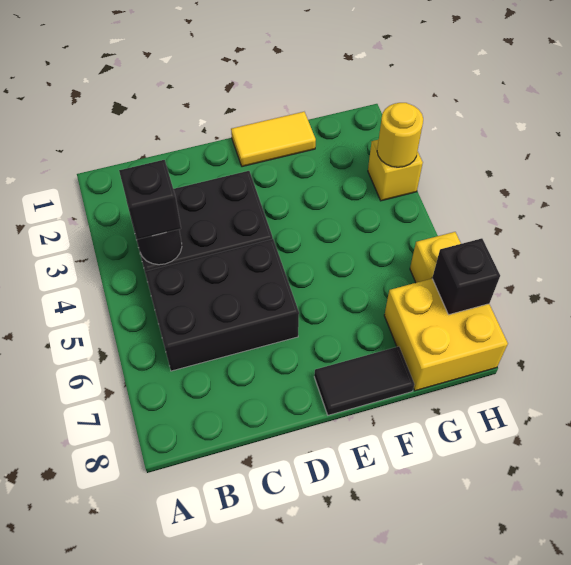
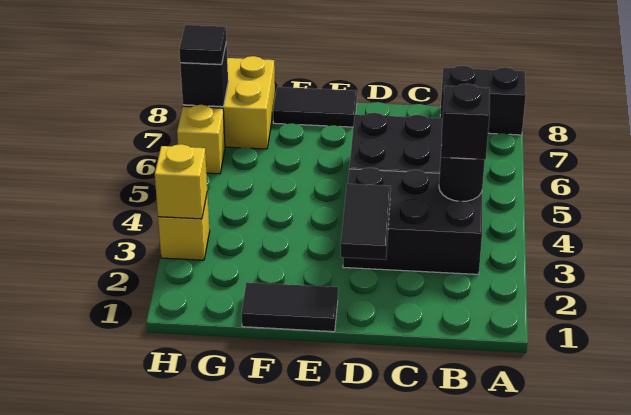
none -> black brick A8:B8 level 1
none -> black tile D2:D3 level 2
yellow tile E1:F1 level 1 -> black tile E1:F1 level 1
yellow round brick H3 level 2 -> yellow brick H3 level 2
none -> black tile H7 level 3

